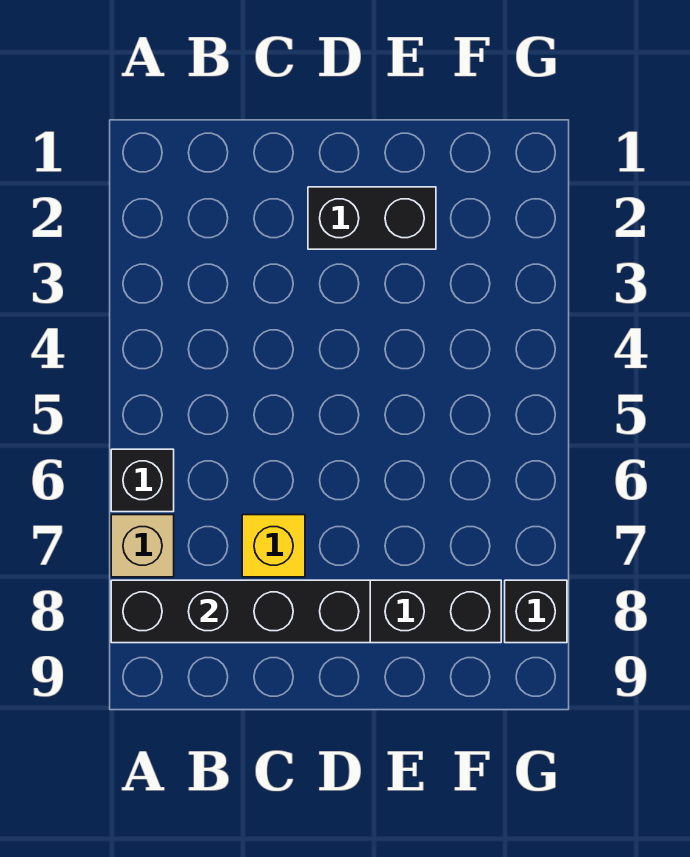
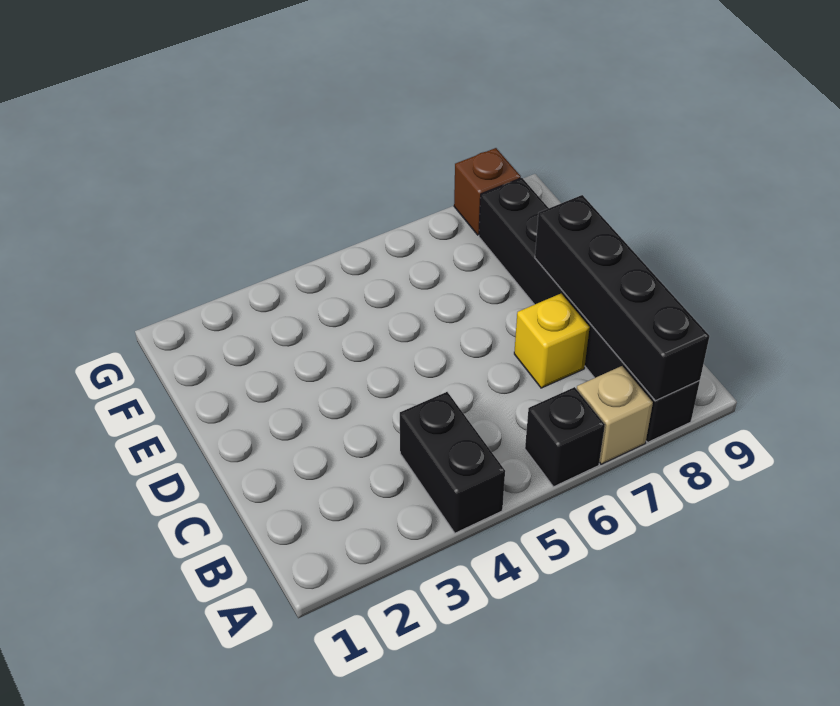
black brick D2:E2 level 1 -> black brick A4:B4 level 1
black brick G8 level 1 -> brown brick G8 level 1

